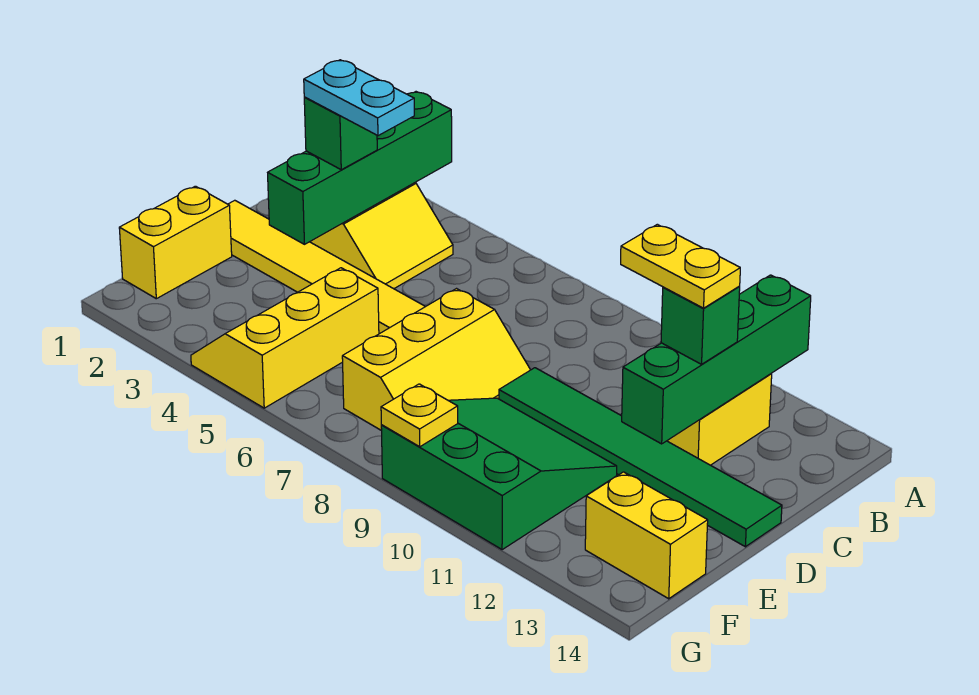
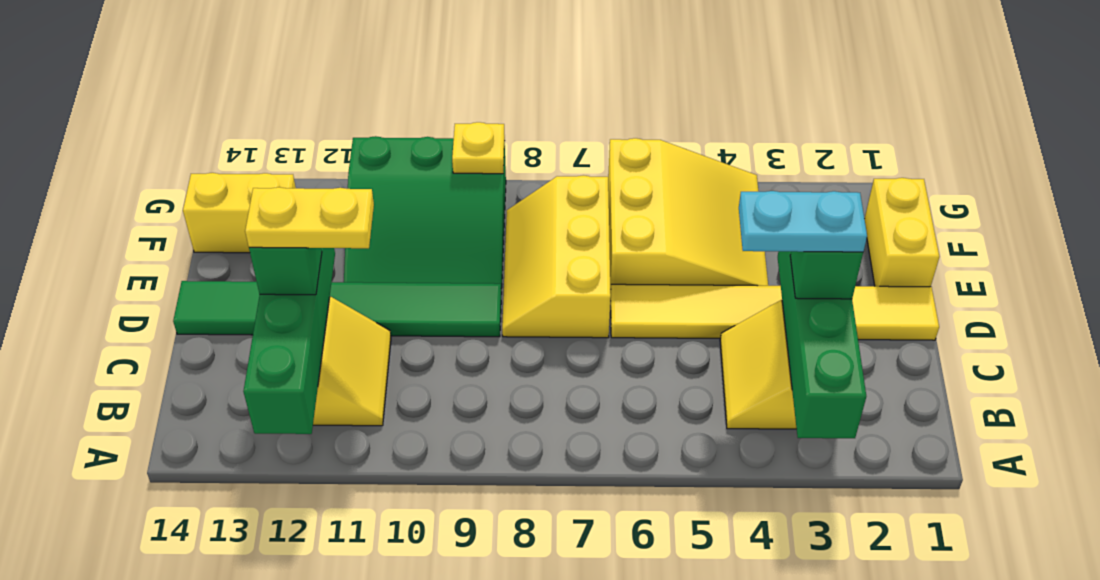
yellow slope E4:G5 level 1 top 5 -> yellow slope E4:G6 level 1 top 6

